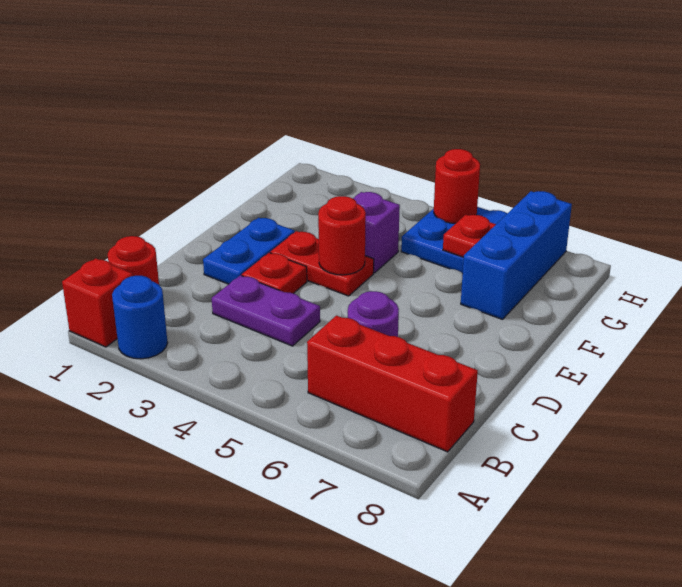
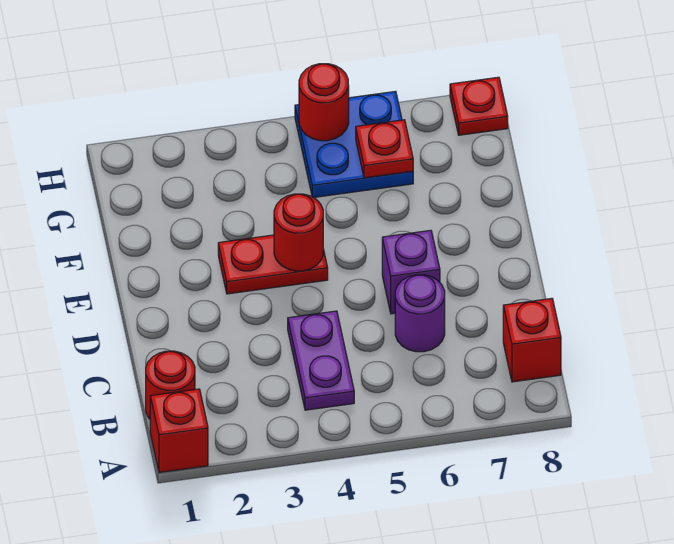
blue round brick A2 level 1 -> none
red brick B6:B8 level 1 -> red brick B8 level 1
purple plate C3:C4 level 1 -> purple plate B4:C4 level 1
blue plate D2:E2 level 1 -> none
red plate D3 level 1 -> red plate H8 level 1
purple brick F4 level 1 -> purple brick D6 level 1
blue brick F7:H7 level 1 -> none

